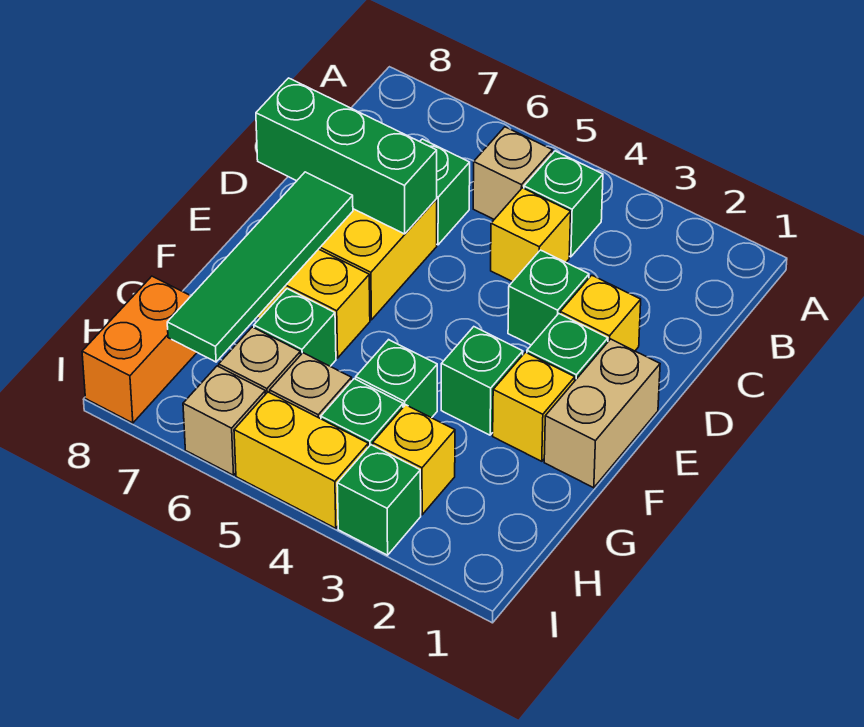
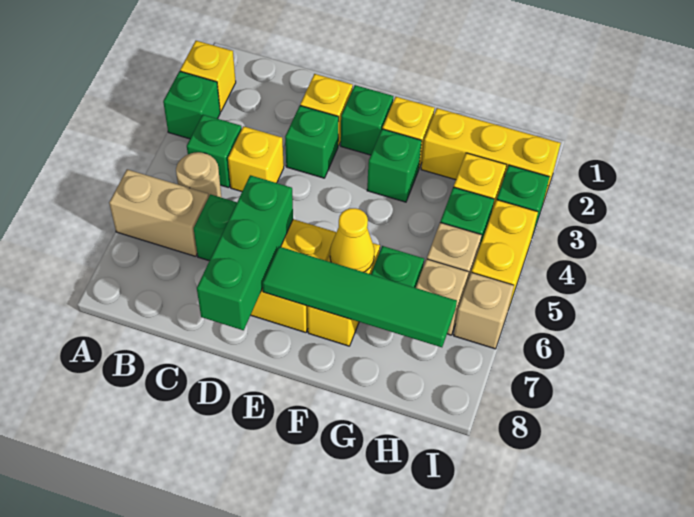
none -> yellow brick A2 level 1
tan brick B5 level 1 -> tan round brick B5 level 1
tan brick E1:F1 level 1 -> tan brick A6:B6 level 1
none -> yellow cone F6 level 2
none -> yellow brick G2:I2 level 1
green brick G4 level 1 -> green brick A3 level 1
orange brick H8:I8 level 1 -> none

